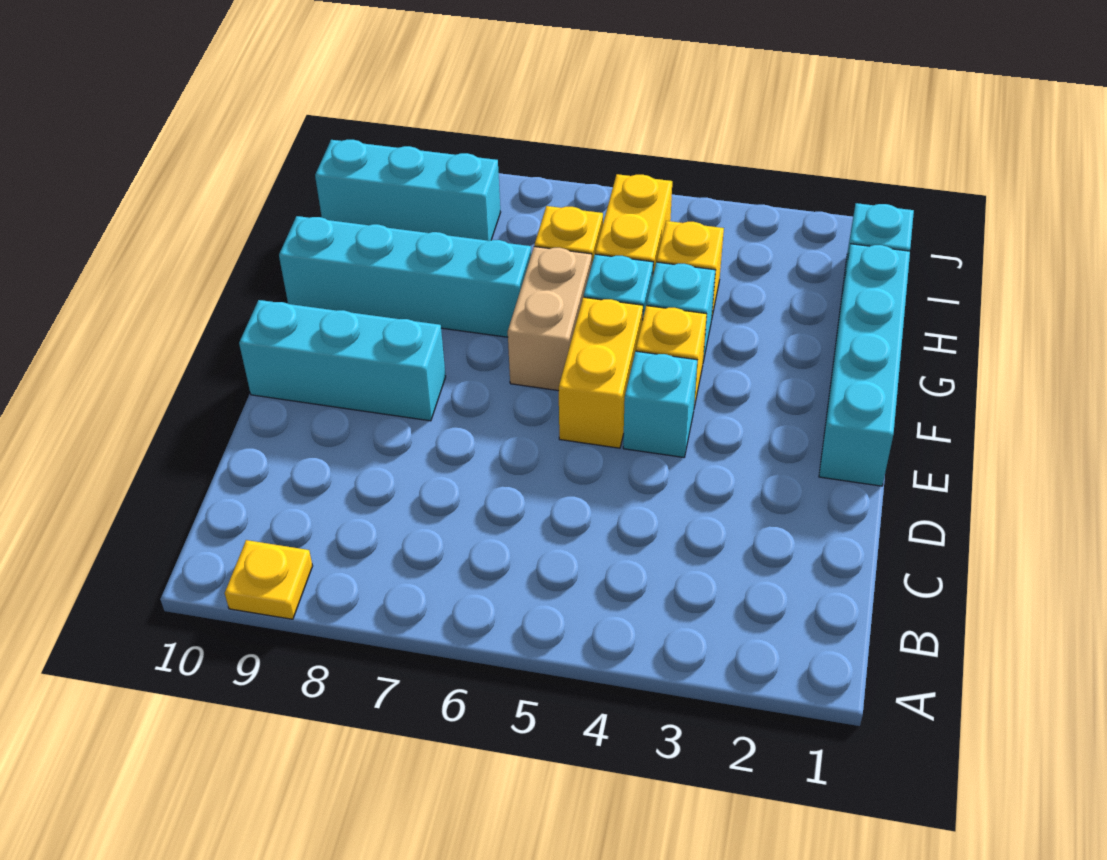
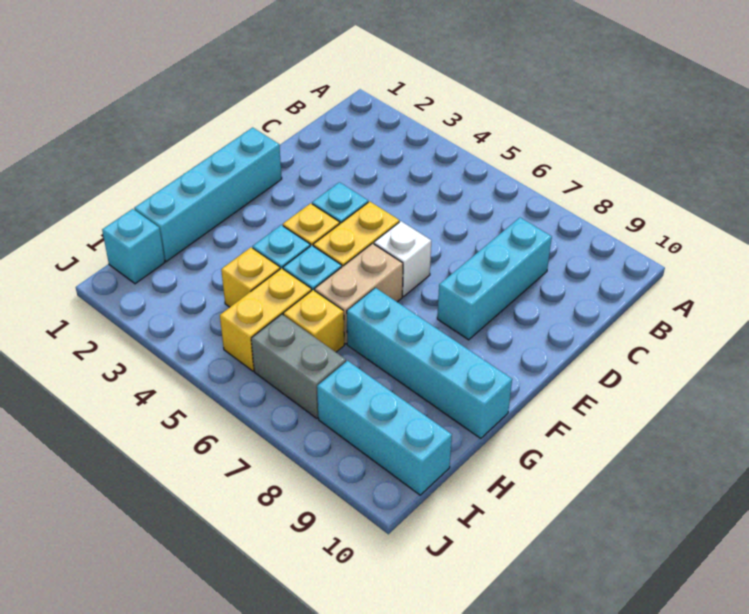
yellow plate A9 level 1 -> none
none -> white brick E6 level 1
cyan brick E8:E10 level 1 -> cyan brick C8:E8 level 1
none -> grey brick I6:I7 level 1

